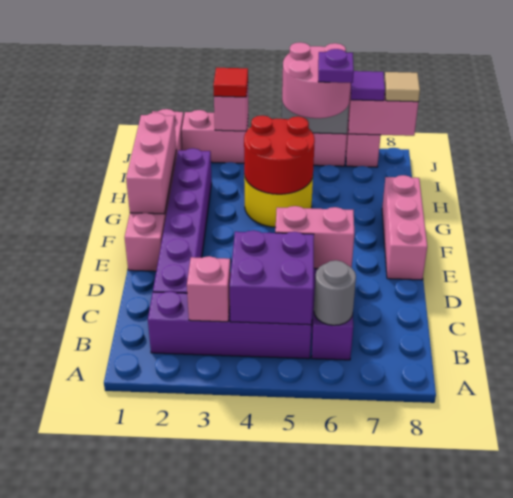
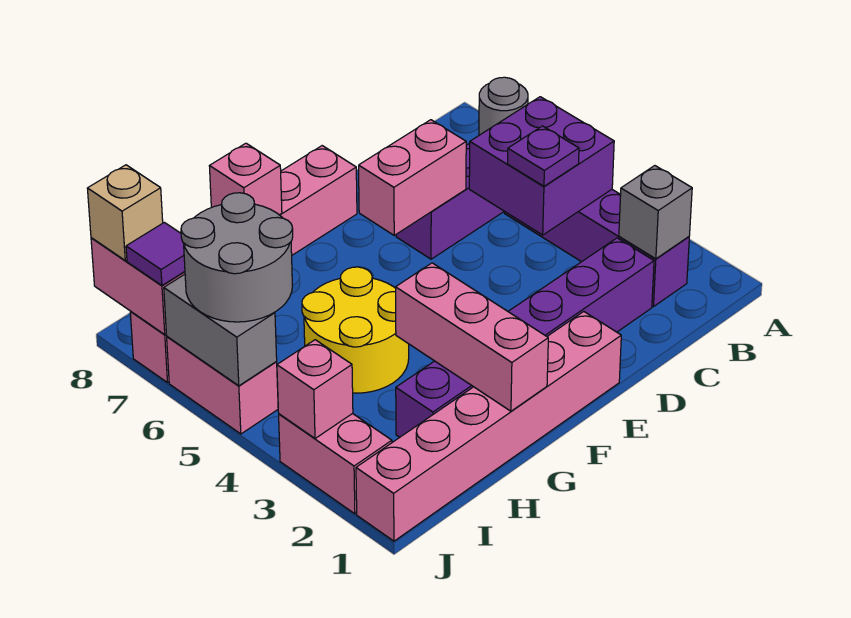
none -> grey brick B2 level 2
pink brick B3 level 2 -> pink brick G8 level 2
pink brick D5:D6 level 2 -> pink brick D6:E6 level 2
pink brick F1:H1 level 2 -> pink brick G1:G3 level 2
red round brick G4:H5 level 2 -> none
pink round brick I5:J6 level 3 -> grey round brick I5:J6 level 3
purple plate I6 level 4 -> purple plate C4 level 3
red tile J3 level 3 -> none
tan tile J8 level 3 -> tan brick J8 level 3

